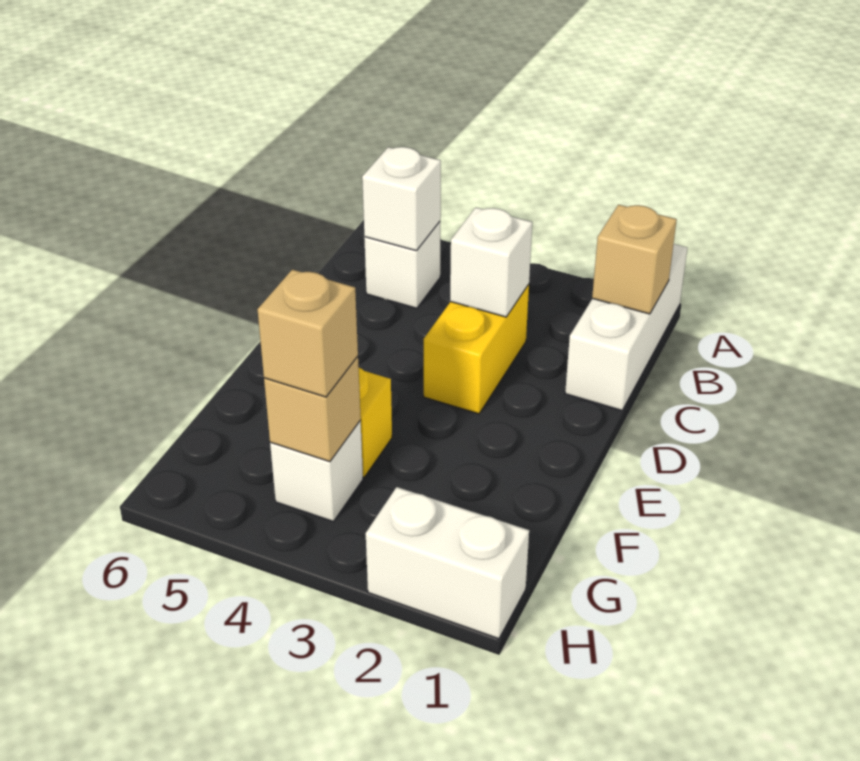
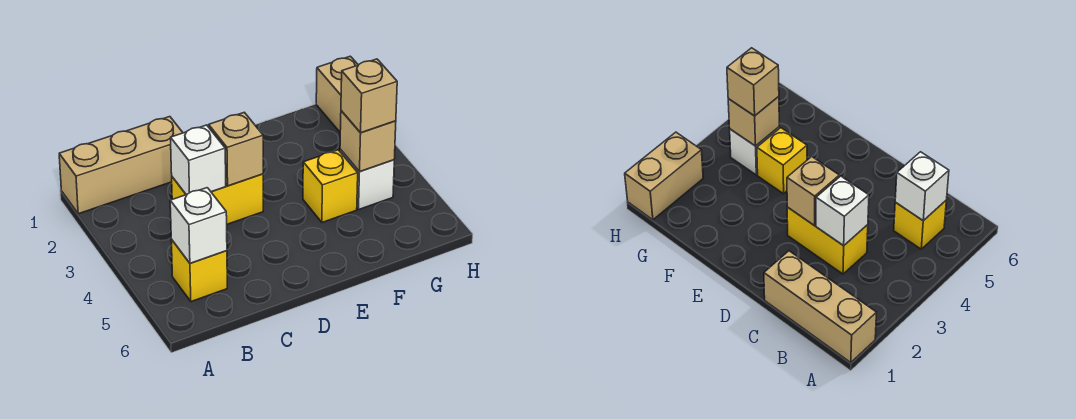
white brick A1:C1 level 1 -> tan brick A1:C1 level 1
tan brick B1 level 2 -> tan brick D3 level 2
white brick B5 level 1 -> yellow brick B5 level 1
white brick H1:H2 level 1 -> tan brick H1:H2 level 1

